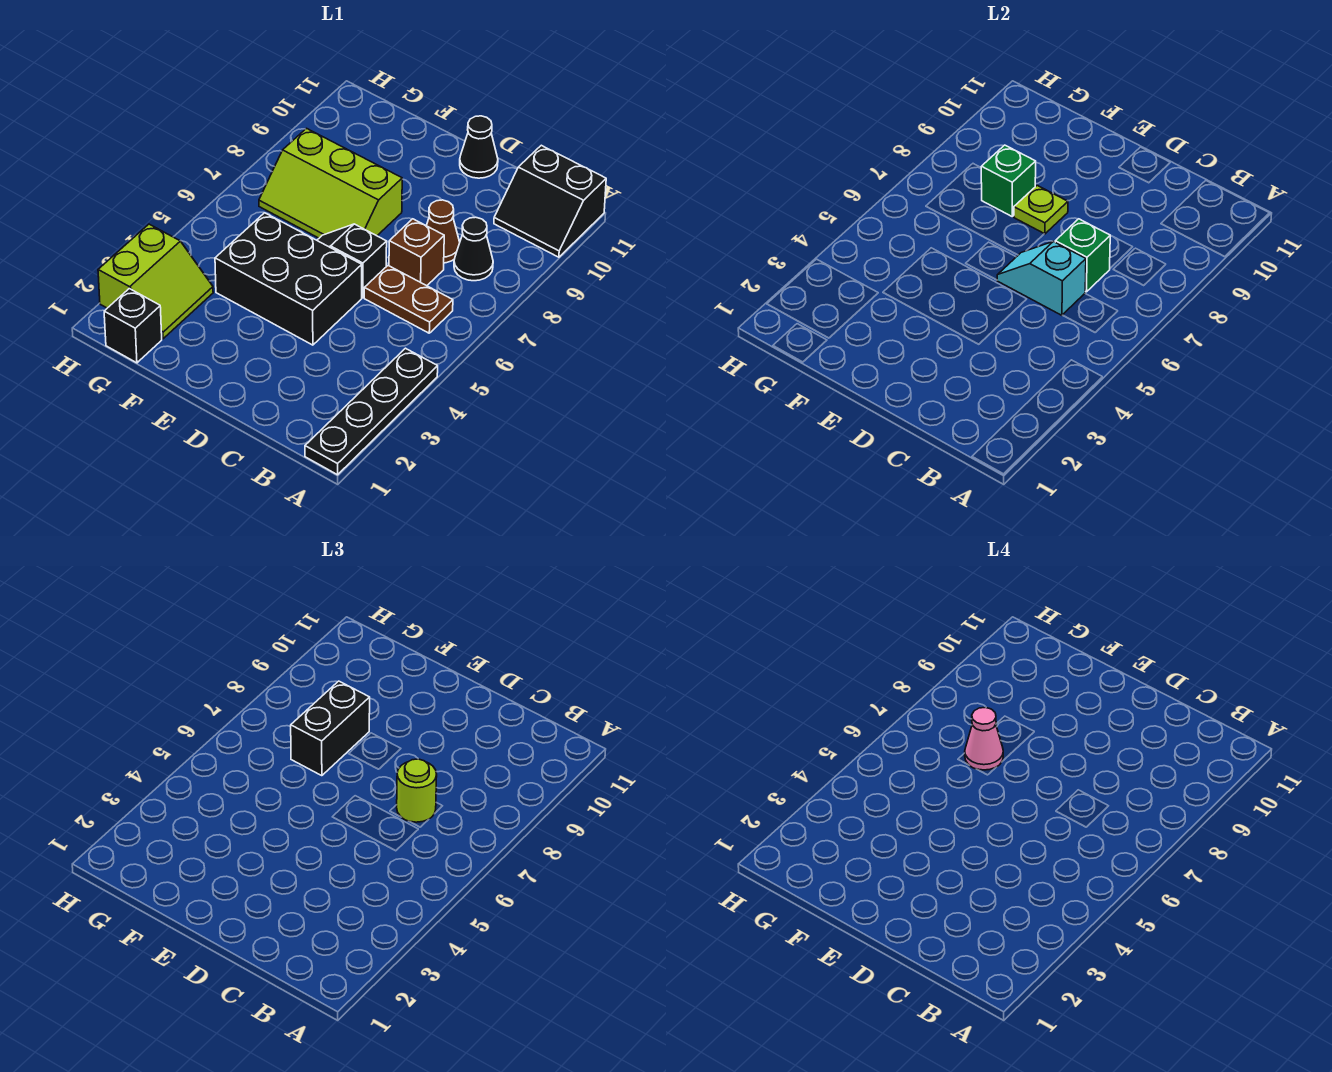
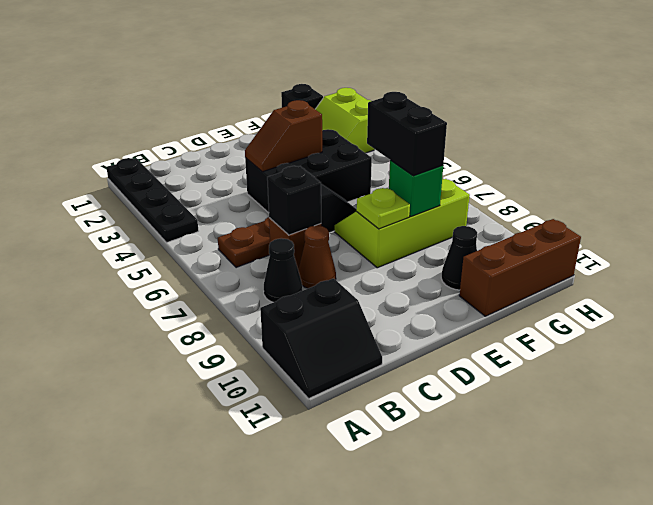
black slope A10:B11 level 1 top 11 -> black slope A10:B11 level 1 top 10
cyan slope C6:D6 level 2 top C -> none
green brick C7 level 2 -> black brick C7 level 2
lime round brick C7 level 3 -> none
none -> brown slope D4:E4 level 2 top E
black cone D11 level 1 -> black cone F10 level 1
pink cone F7 level 4 -> none
none -> brown brick F11:H11 level 1

